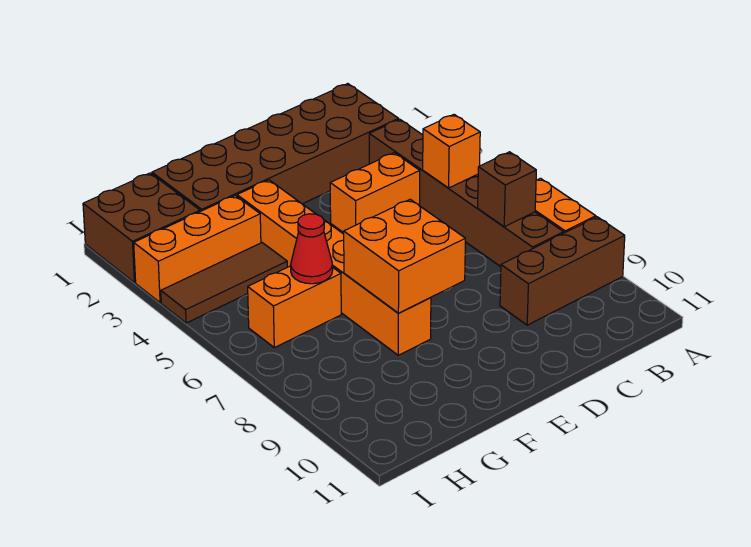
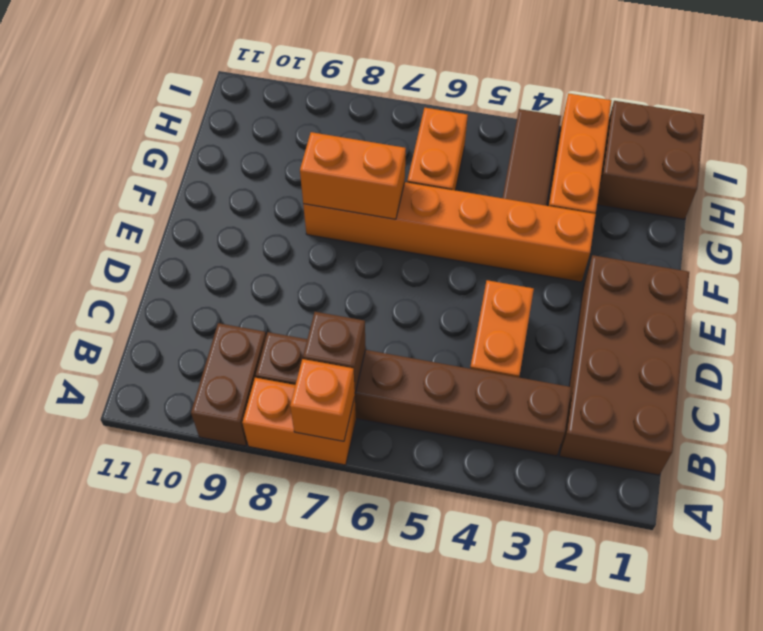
brown brick A9:C9 level 1 -> brown brick A9:B9 level 1
brown brick B1:G2 level 1 -> brown brick B1:E2 level 1
orange brick B5 level 2 -> orange brick A7 level 2
orange brick E7:F8 level 2 -> orange brick F7:F8 level 2
red cone G6 level 2 -> none

